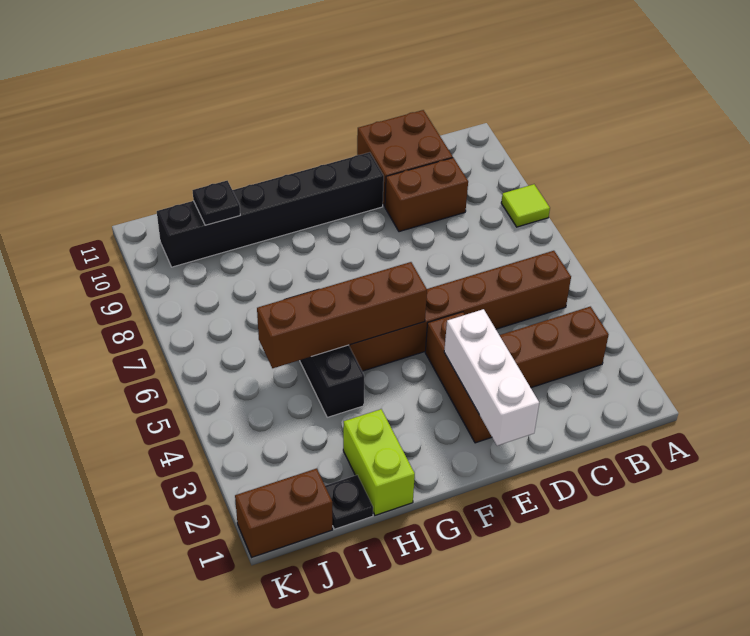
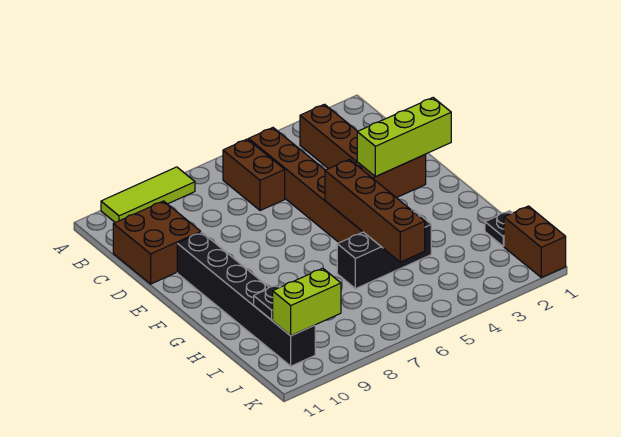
lime tile A8 level 1 -> lime tile A8:A10 level 1
brown brick C9:D9 level 1 -> brown brick B6:C6 level 1
white brick E1:E3 level 2 -> lime brick E1:E3 level 2
lime brick H1:H2 level 1 -> lime brick J9:J10 level 2

